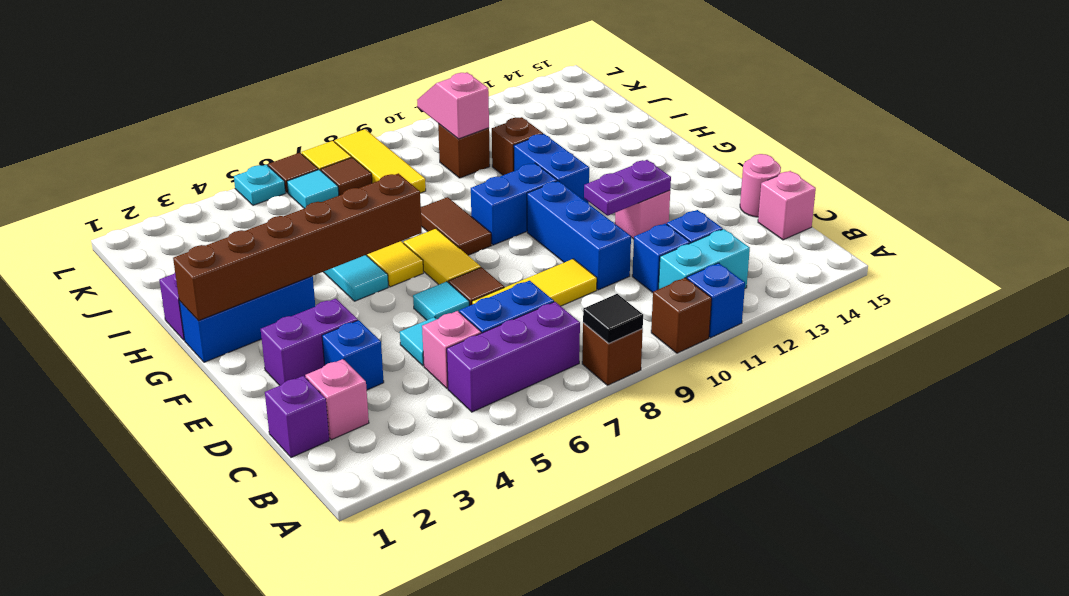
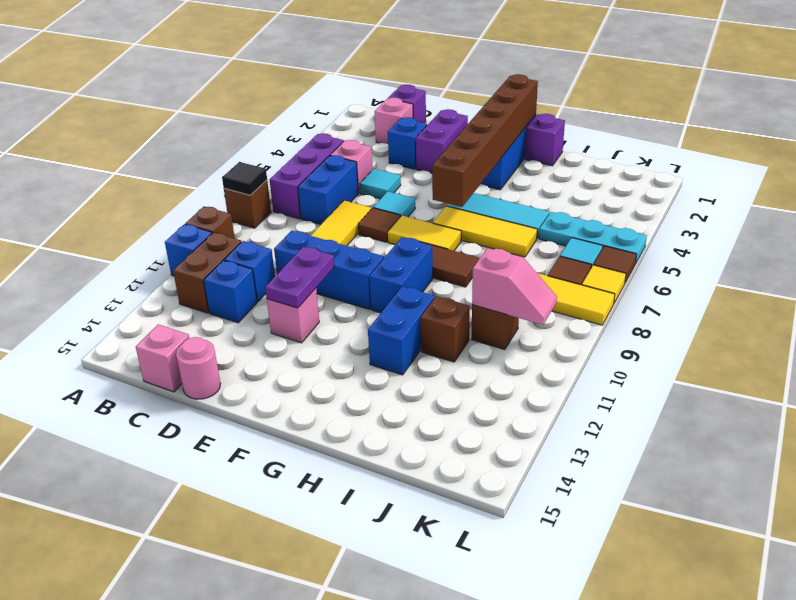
cyan brick B11:B12 level 1 -> brown brick B11:B12 level 1
blue brick G11:H11 level 1 -> blue brick H11:H12 level 1
cyan plate L5 level 1 -> cyan plate J5:L5 level 1

